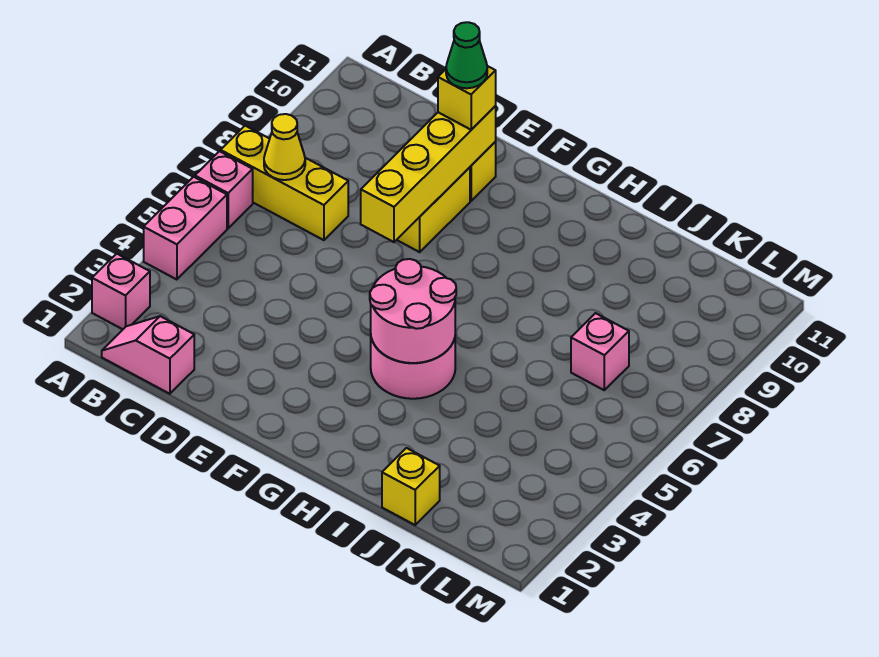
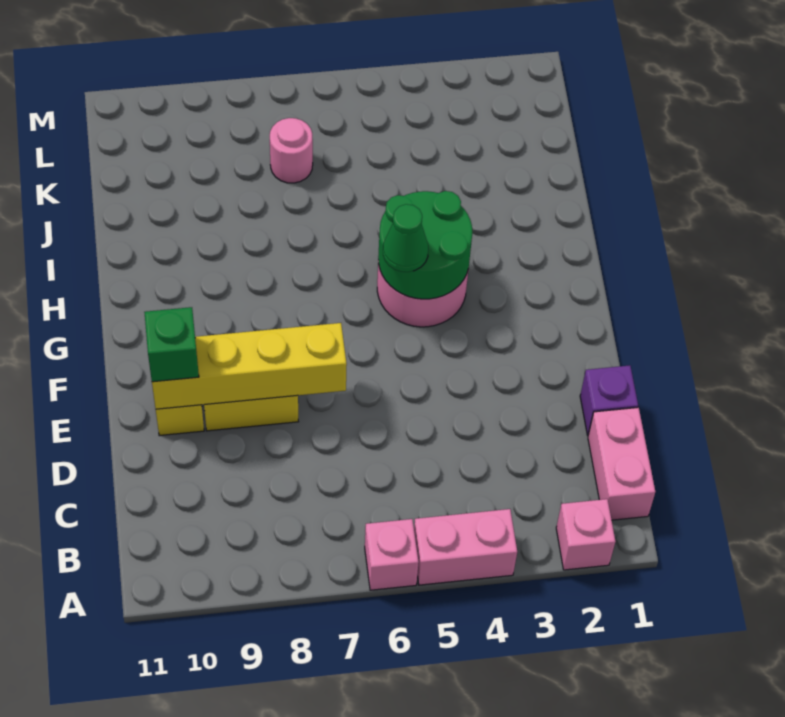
yellow brick A7:C7 level 1 -> none
pink slope B1:C1 level 1 top C -> pink brick B1:C1 level 1
yellow cone B7 level 2 -> none
none -> purple brick D1 level 1
yellow brick E10 level 3 -> green brick E10 level 3
green cone E10 level 4 -> green cone G5 level 3
pink round brick G4:H5 level 2 -> green round brick G4:H5 level 2
yellow brick J1 level 1 -> none
pink brick K7 level 1 -> pink round brick K7 level 1

